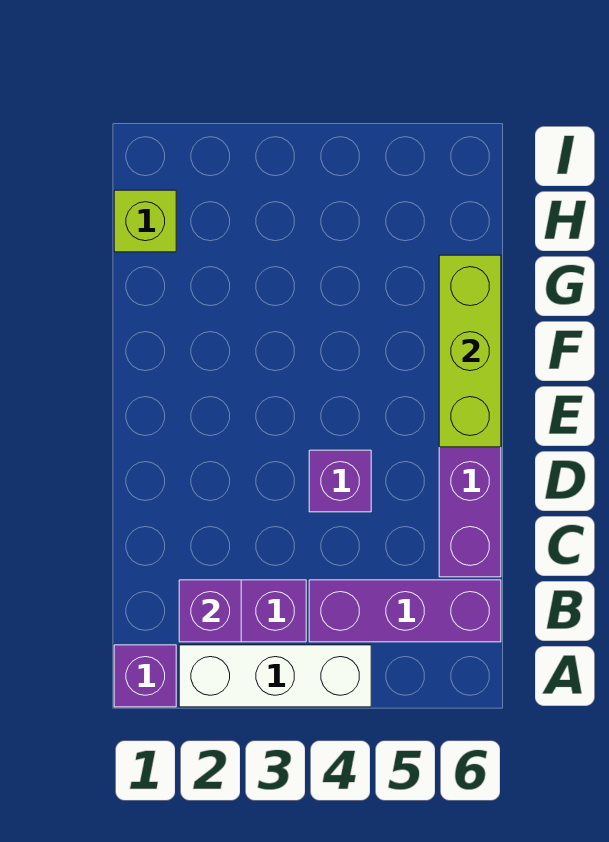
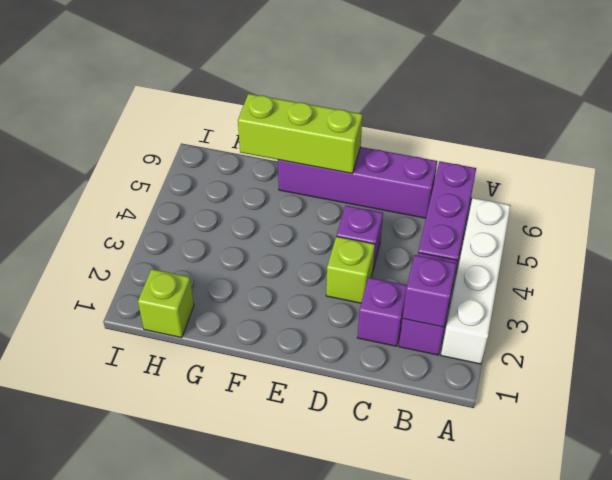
purple brick A1 level 1 -> purple brick C2 level 1
white brick A2:A4 level 1 -> white brick A2:A5 level 1
none -> lime brick D3 level 1

